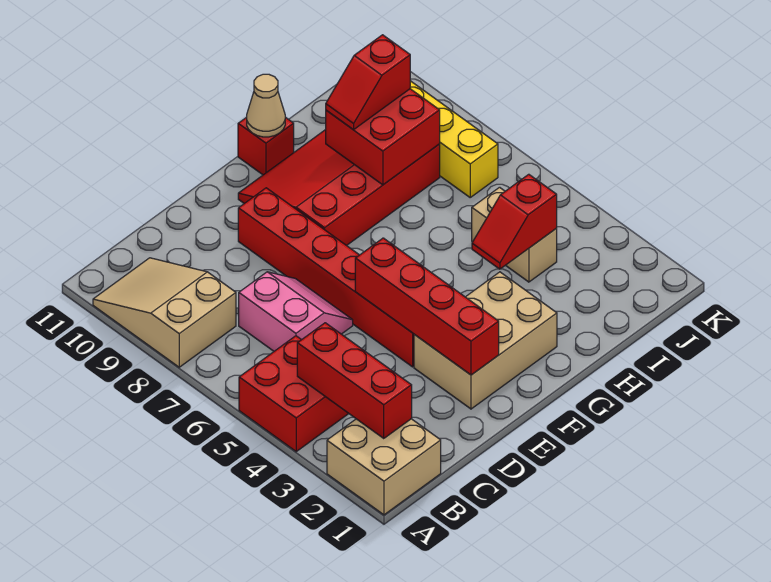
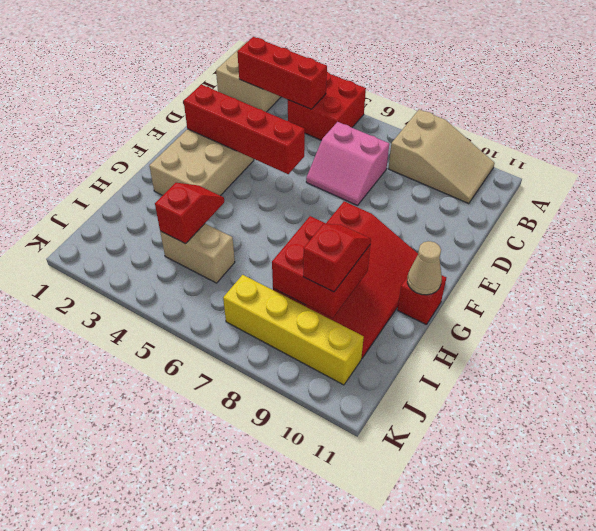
red brick E4:E9 level 1 -> none

